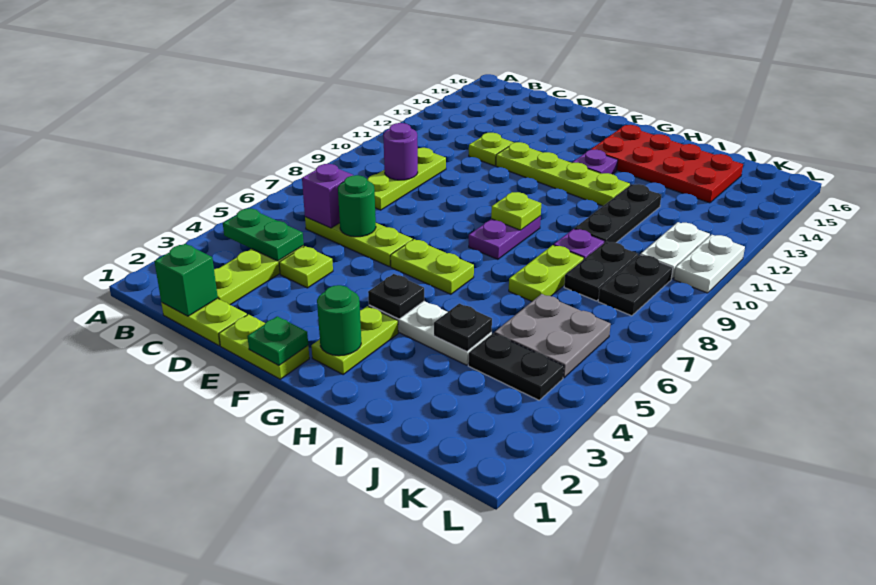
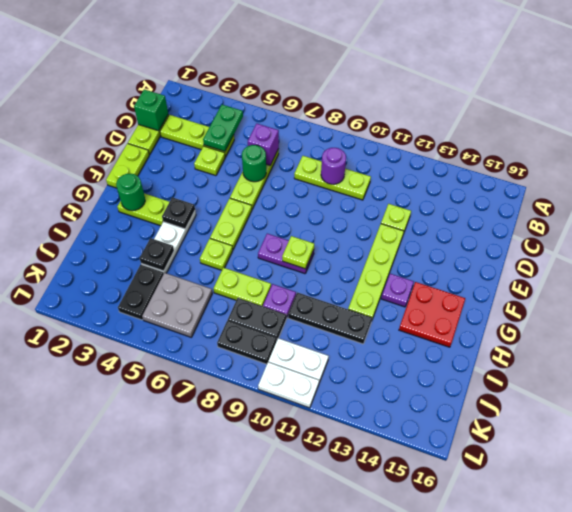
green plate F1 level 2 -> none
red plate G14:J15 level 1 -> red plate G14:H15 level 1
none -> lime plate H6 level 1

